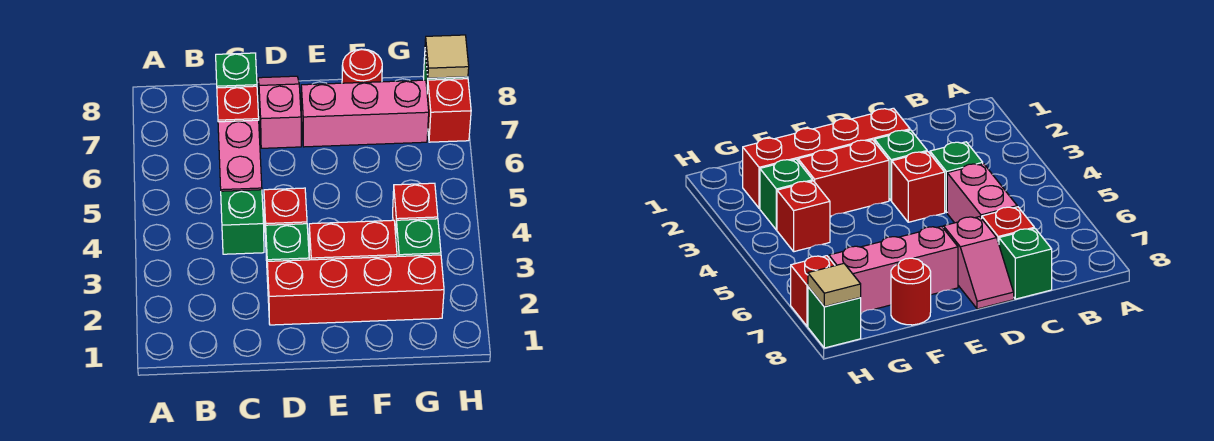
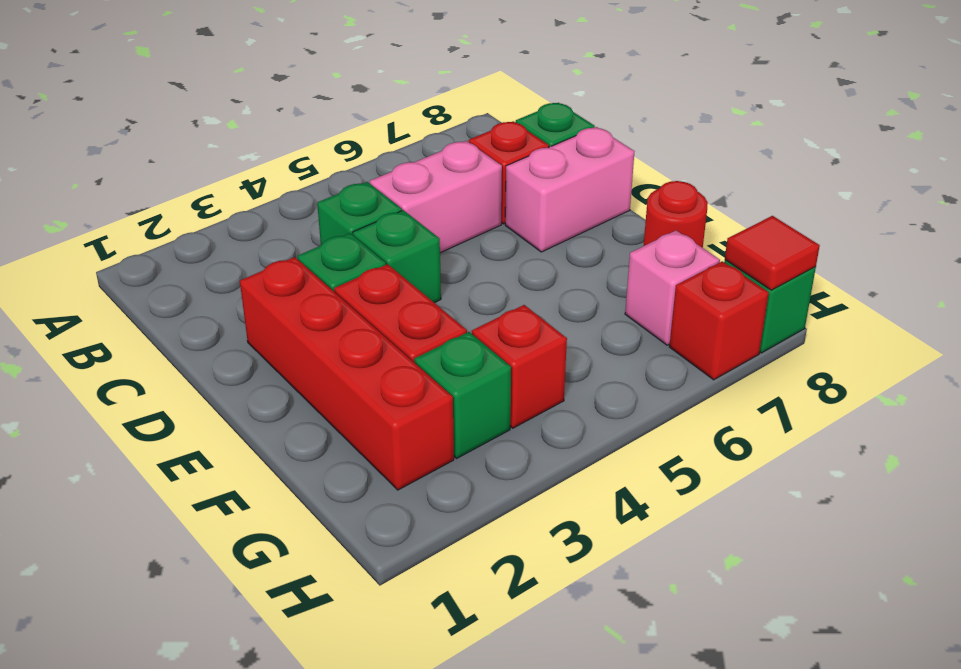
red brick D4 level 1 -> green brick D4 level 1
pink slope D7:D8 level 1 top 7 -> pink brick D7:D8 level 1
pink brick E7:G7 level 1 -> pink brick G7 level 1
tan tile H8 level 2 -> red tile H8 level 2

